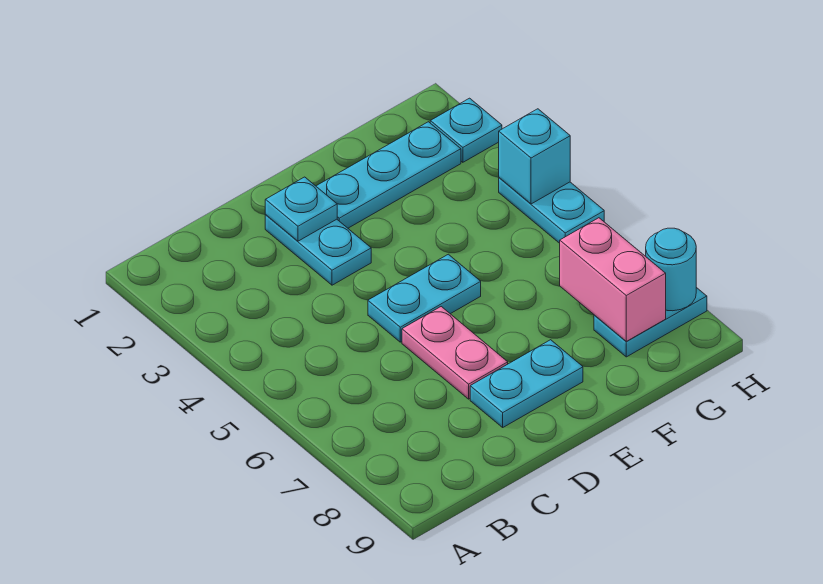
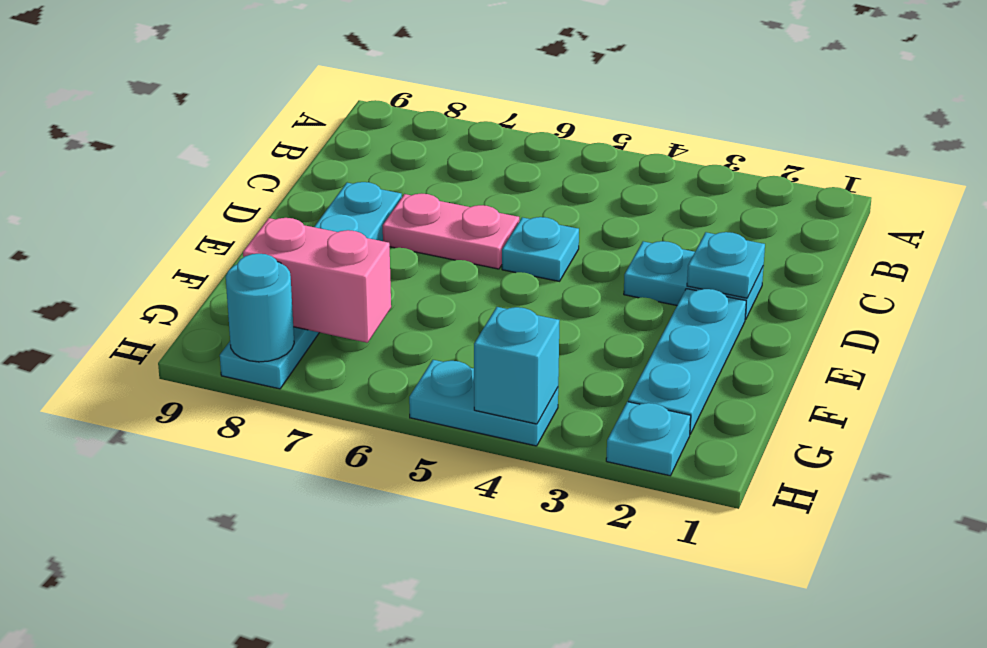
cyan plate D5:E5 level 1 -> cyan plate D5 level 1

